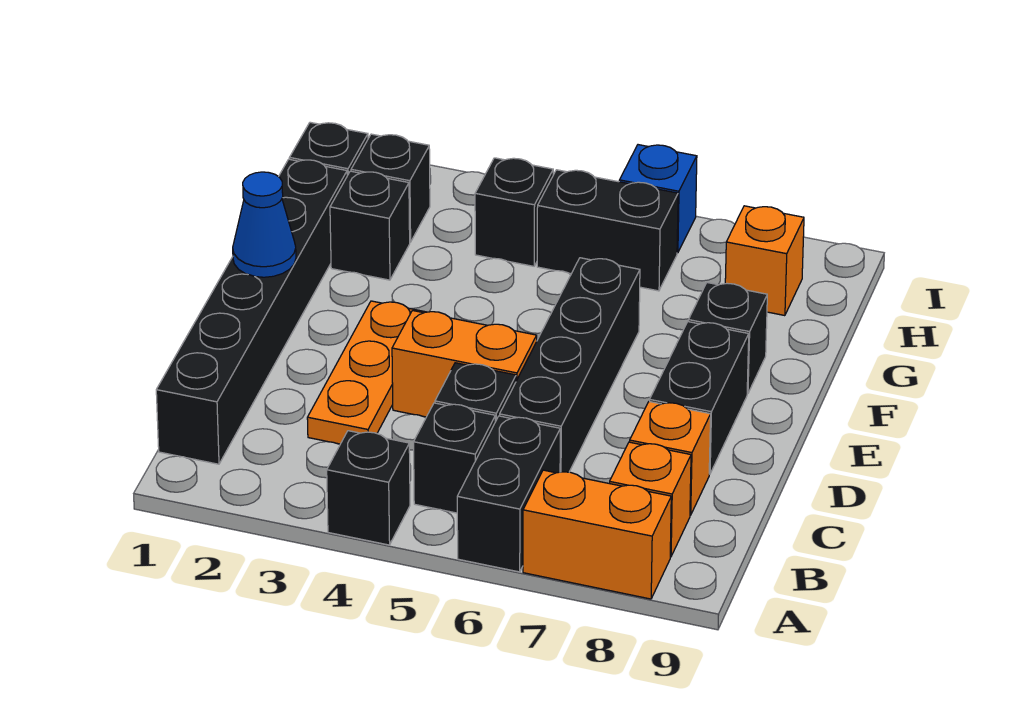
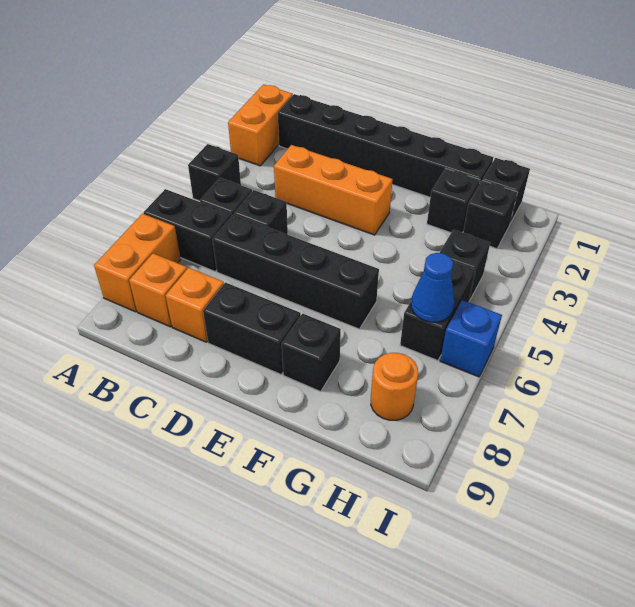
orange plate C3:E3 level 1 -> orange brick C3:E3 level 1
orange brick D4:D5 level 1 -> orange brick A1:A2 level 1
blue cone E1 level 2 -> blue cone H6 level 2
orange brick H8 level 1 -> orange round brick H8 level 1

